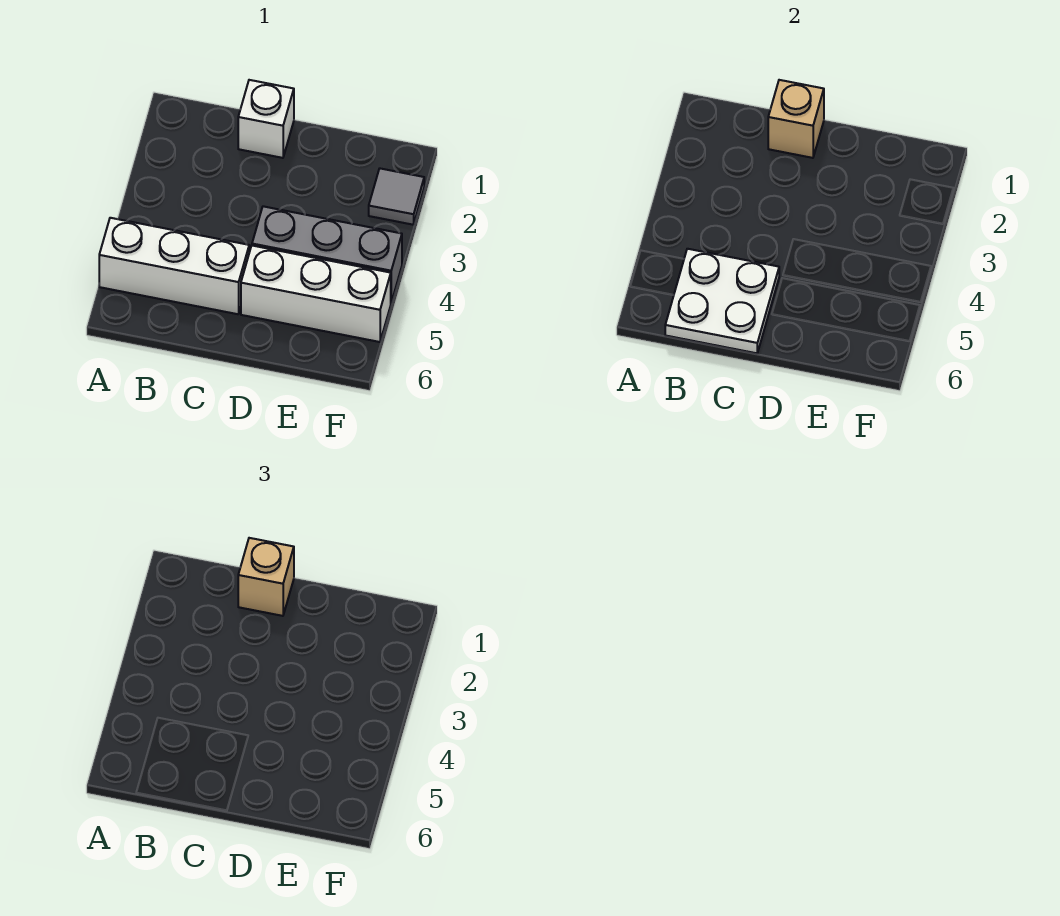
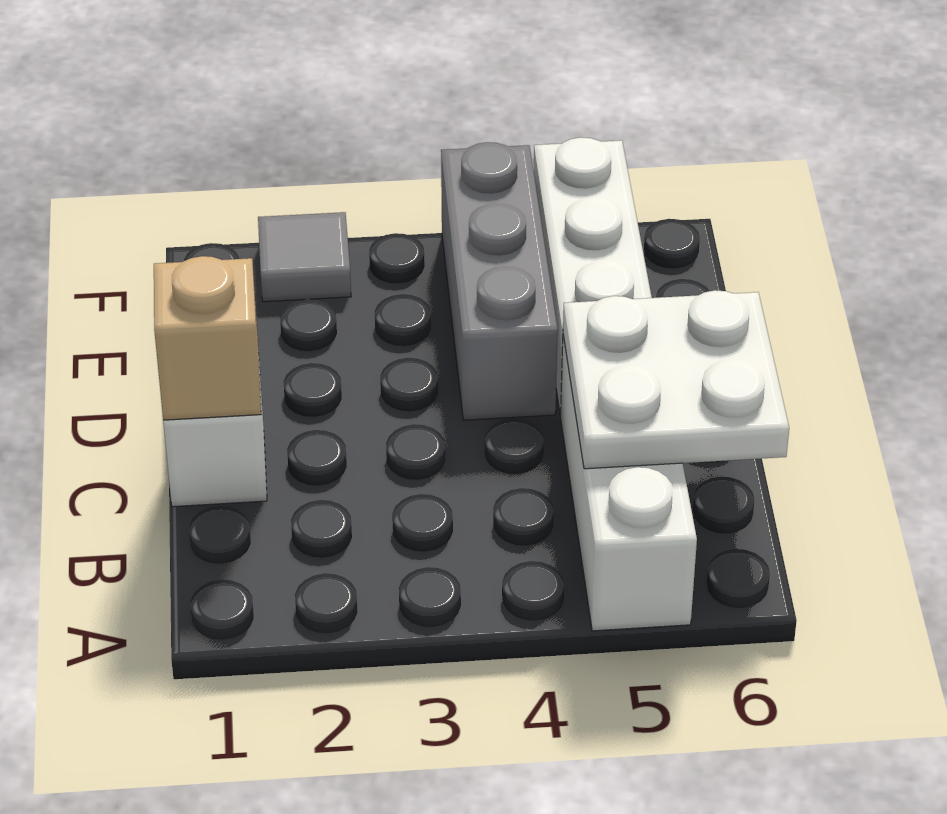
tan brick C1 level 3 -> none

